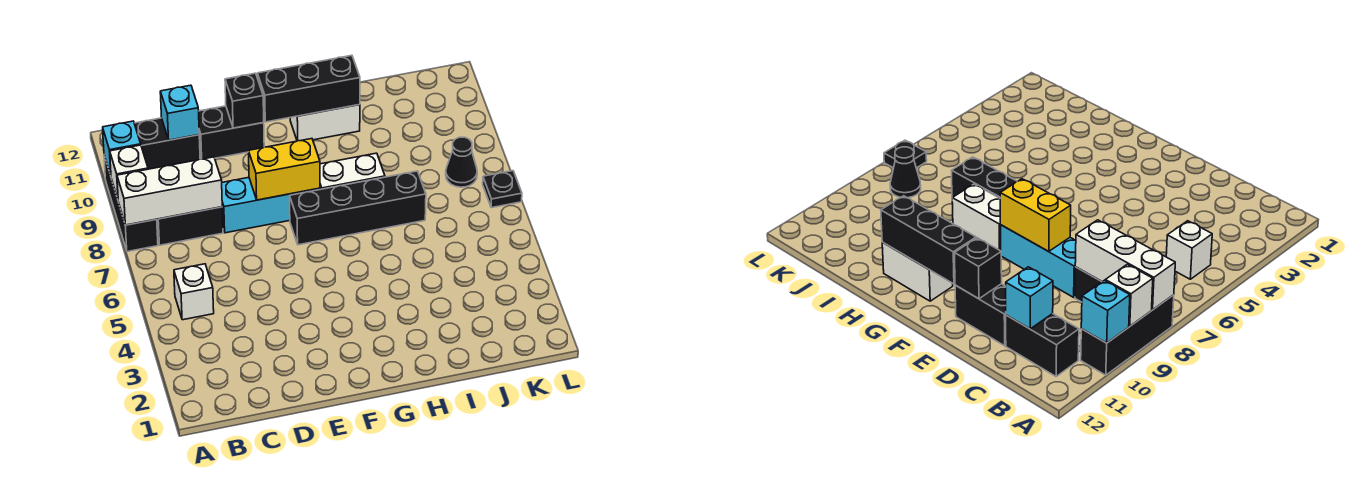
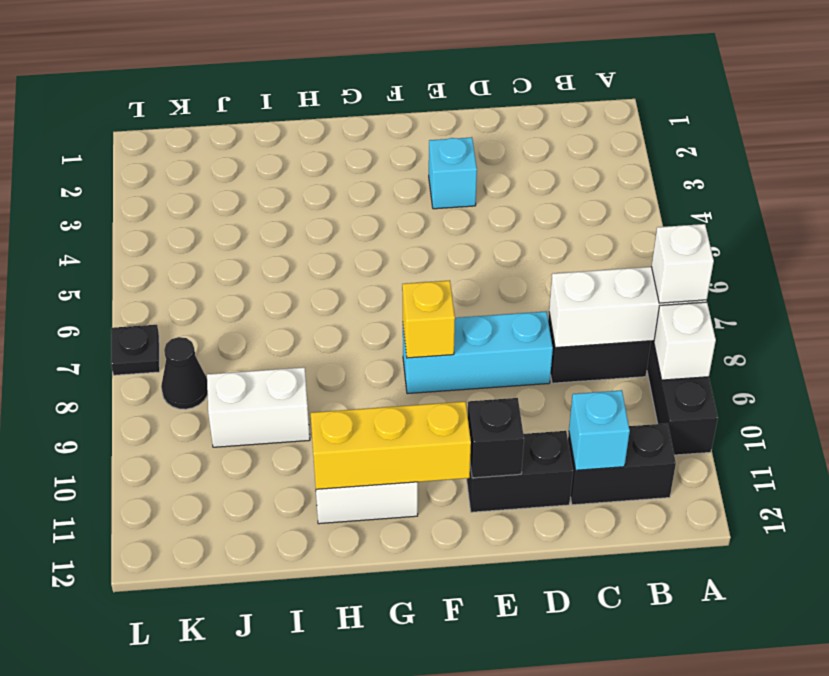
cyan brick A10 level 2 -> cyan brick E3 level 1
white brick B5 level 1 -> white brick A8 level 3
yellow brick E8:F8 level 2 -> yellow brick F8 level 2
black brick F7:I7 level 1 -> none
black brick F11:H11 level 2 -> yellow brick F11:H11 level 2
white brick G8:H8 level 1 -> white brick I9:J9 level 1

